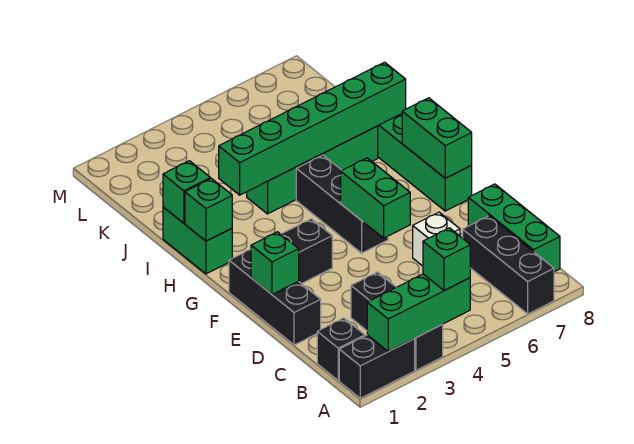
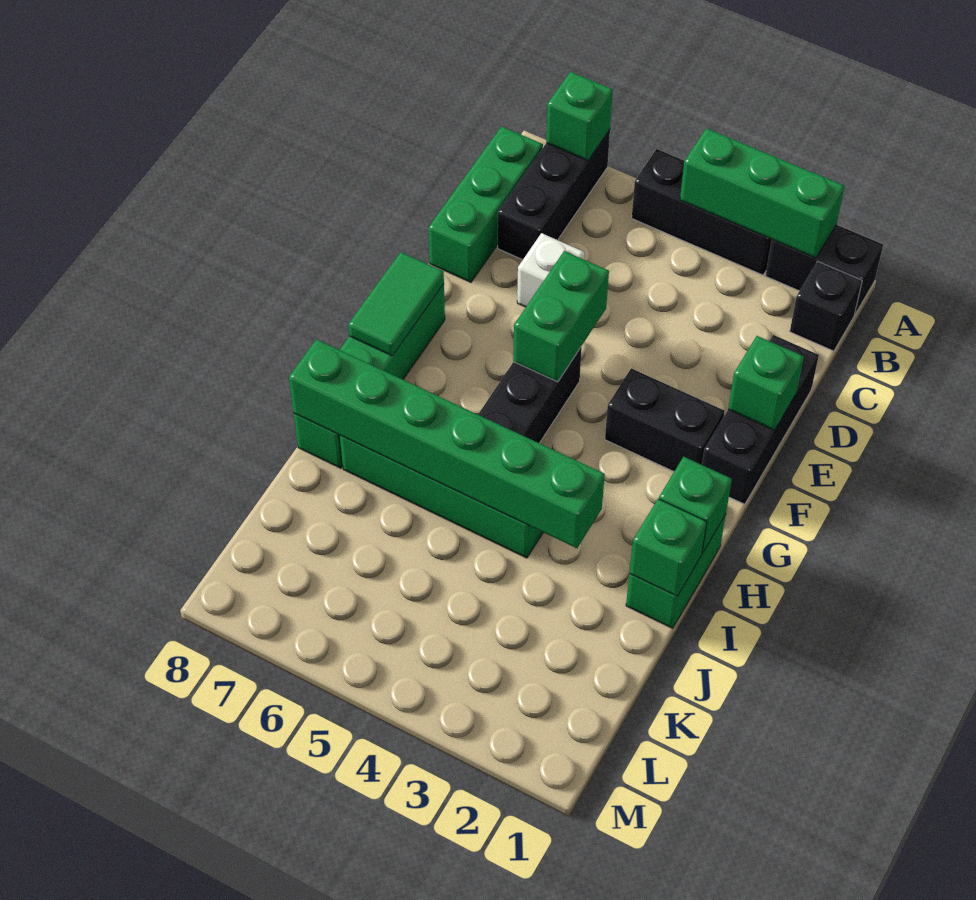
black brick A3:C3 level 1 -> black brick A3:A5 level 1
green brick A4 level 3 -> green brick A7 level 2
green brick F8:G8 level 2 -> green tile F8:G8 level 2

